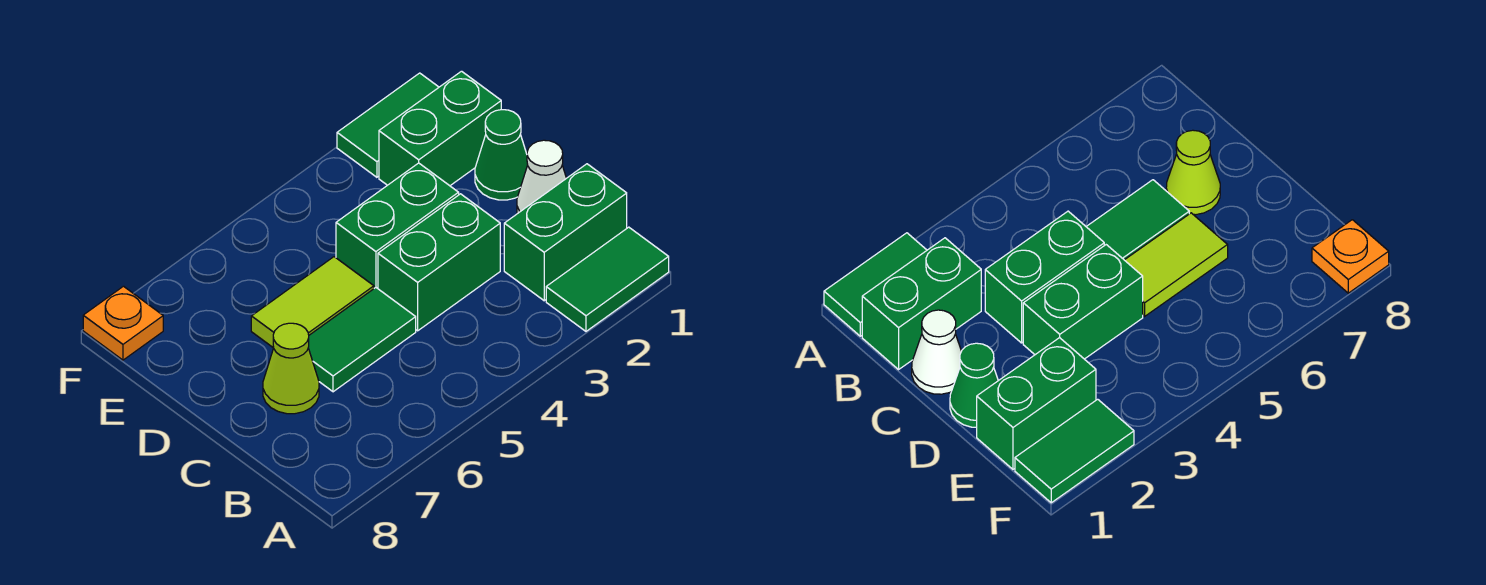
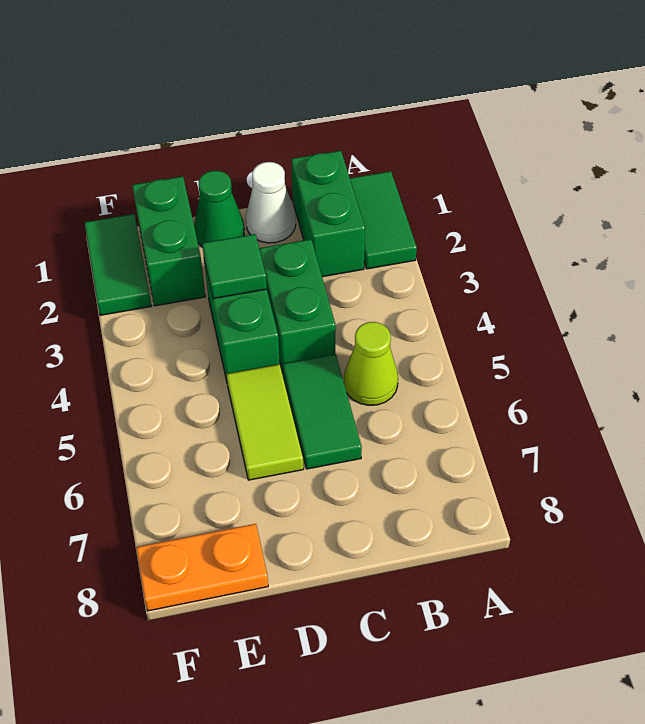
lime cone C7 level 1 -> lime cone B5 level 1
none -> green tile D3 level 2
orange plate F8 level 1 -> orange plate E8:F8 level 1

